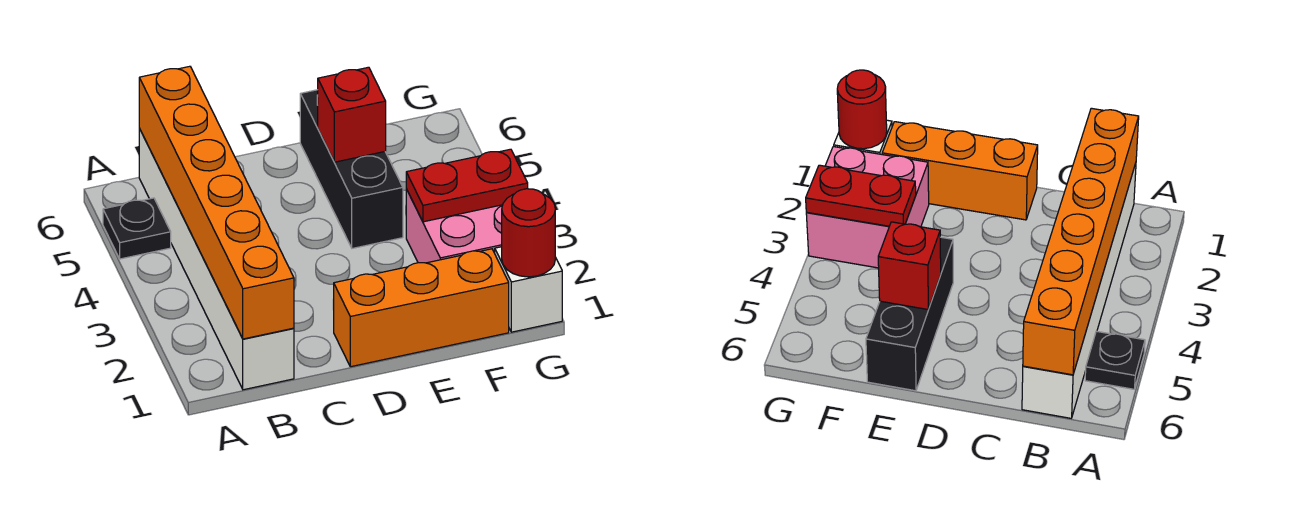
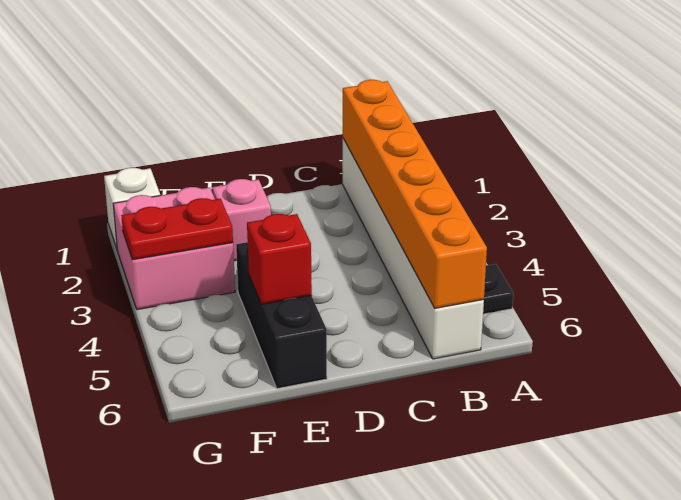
orange brick D1:F1 level 1 -> none
none -> pink brick E2 level 1
red round brick G1 level 2 -> none

